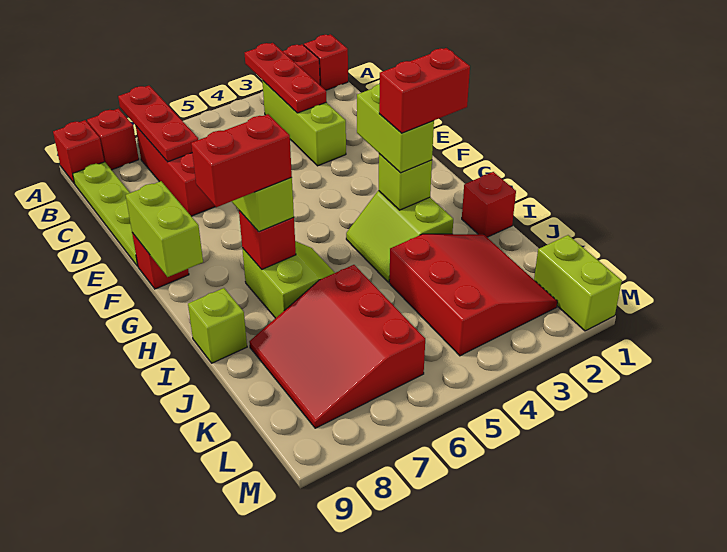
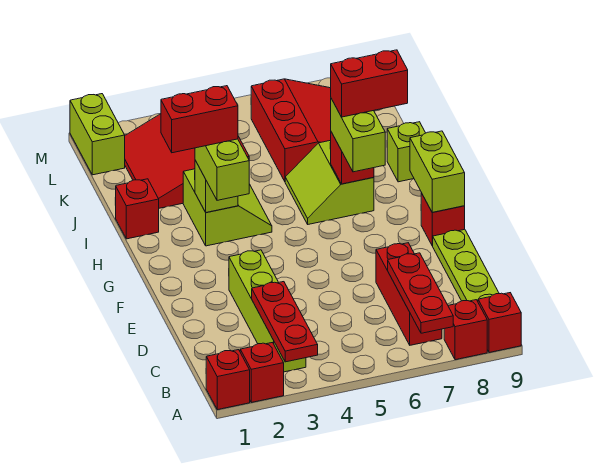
lime brick B3:D3 level 1 -> lime brick B3:E3 level 1

